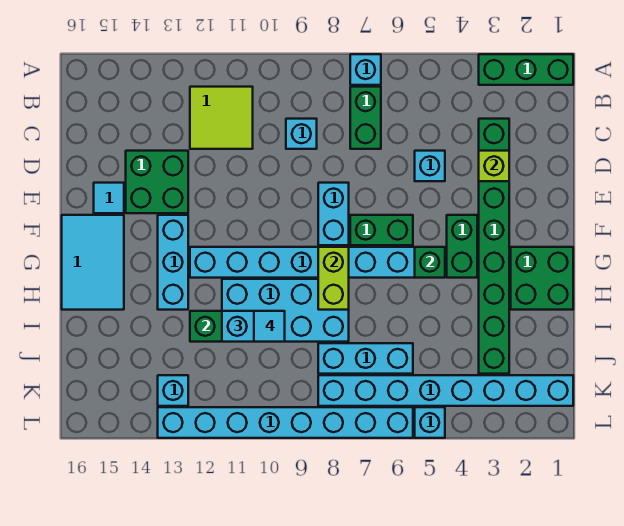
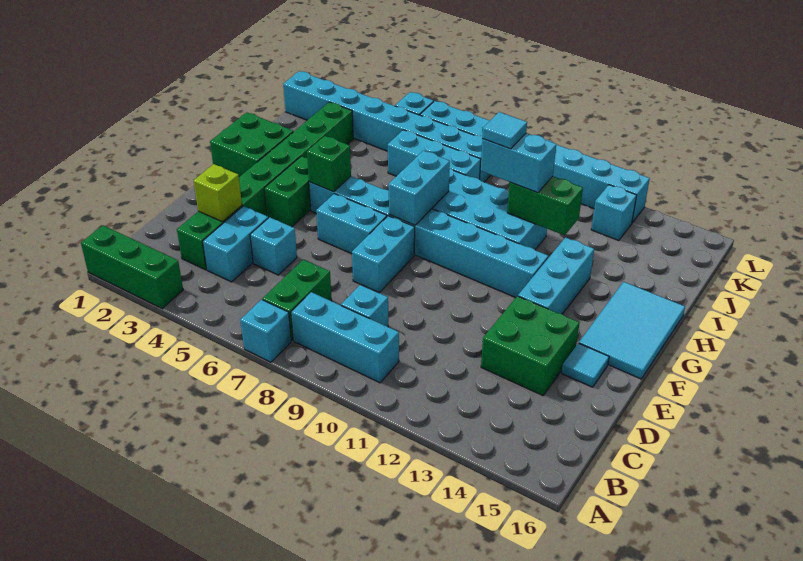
none -> cyan brick B8:B10 level 1
lime tile B11:C12 level 1 -> none
none -> cyan brick C4:D4 level 1
green brick F6:F7 level 1 -> cyan brick F6:F7 level 1
lime brick G8:H8 level 2 -> cyan brick G8:H8 level 2

